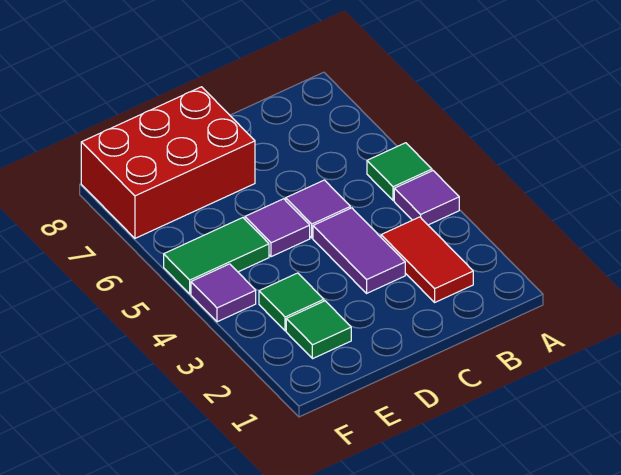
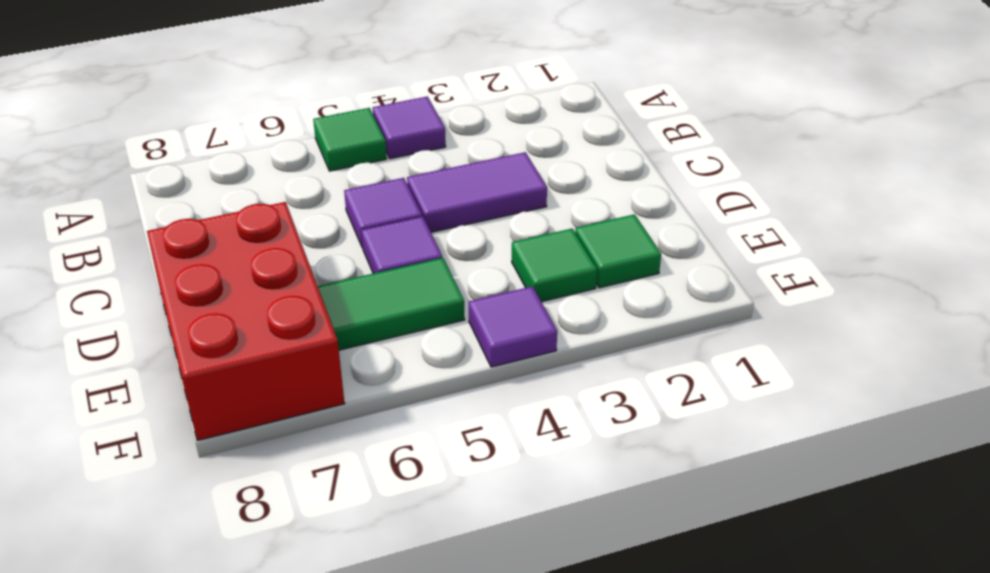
red tile B2:B3 level 1 -> none
green tile E5:F5 level 1 -> green tile E5:E6 level 1

